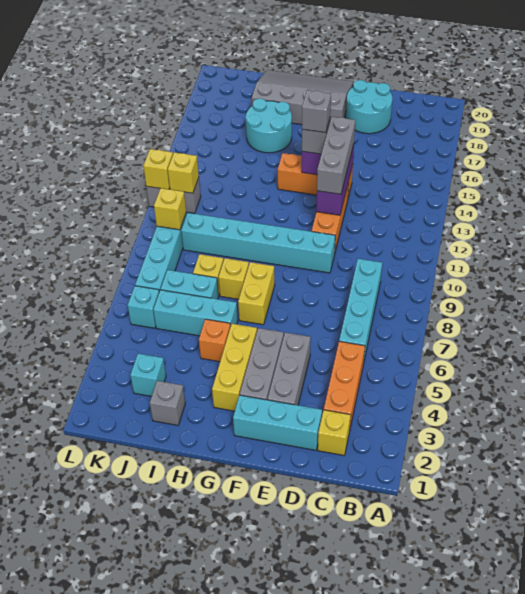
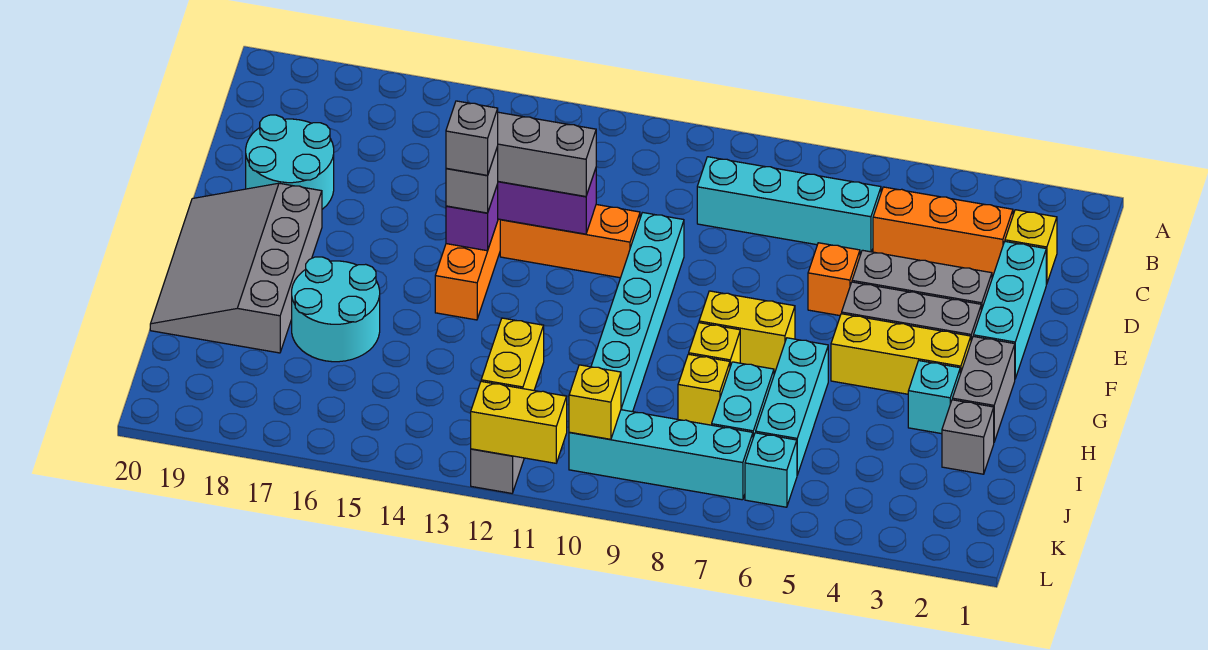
none -> grey brick G2:H2 level 1
orange brick H5 level 1 -> orange brick E6 level 1
cyan brick J3 level 1 -> cyan brick H3 level 1
yellow brick K12 level 2 -> yellow brick J12:K12 level 2
yellow brick L12 level 2 -> yellow brick L11:L12 level 2

